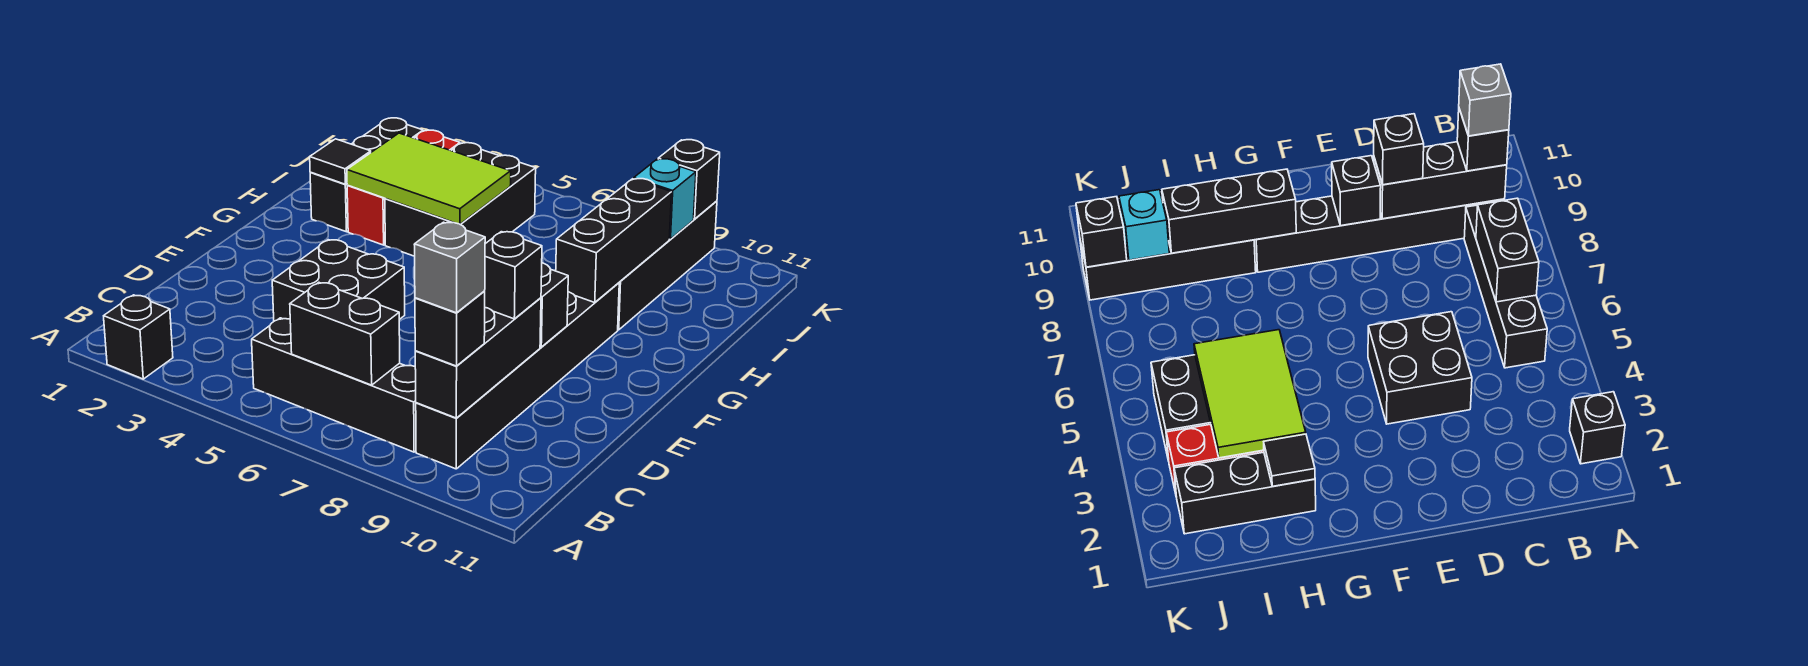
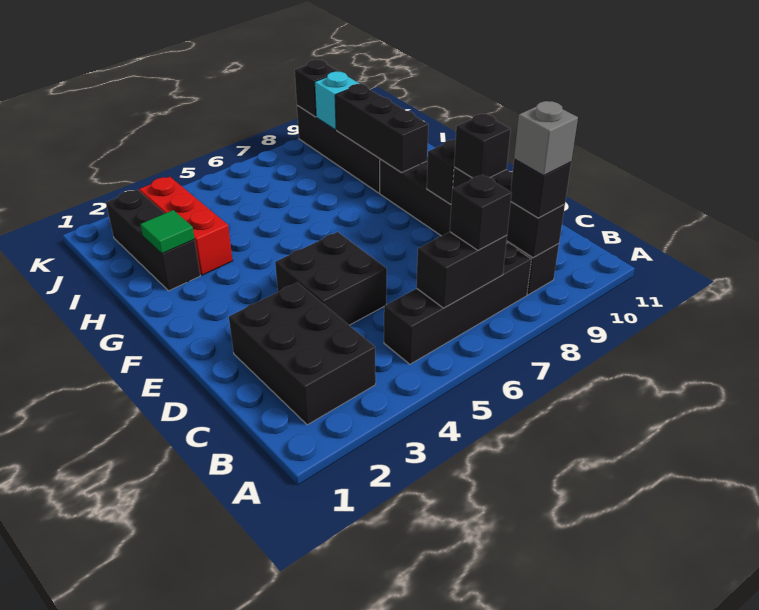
black brick A2 level 1 -> black brick B7 level 3
black tile H2 level 2 -> green tile H2 level 2
lime tile H3:I5 level 2 -> none
black brick H4:J5 level 1 -> black brick B2:D3 level 1

